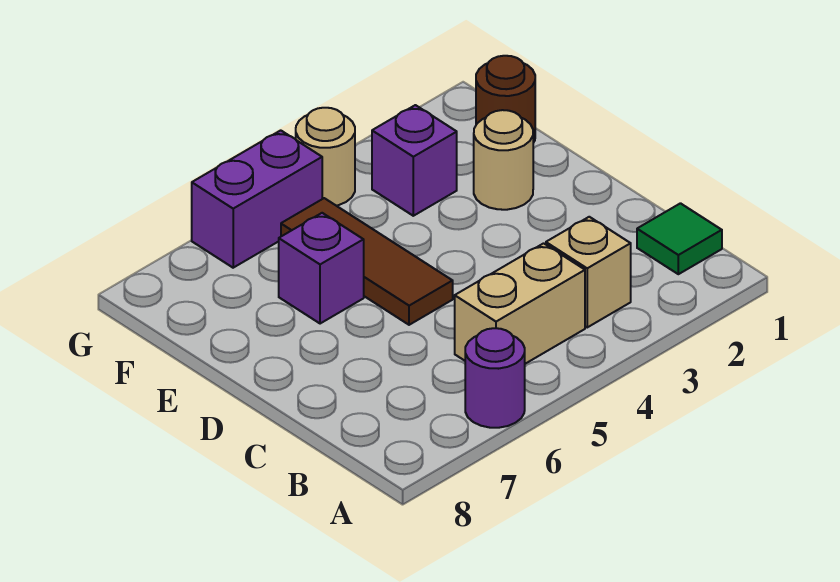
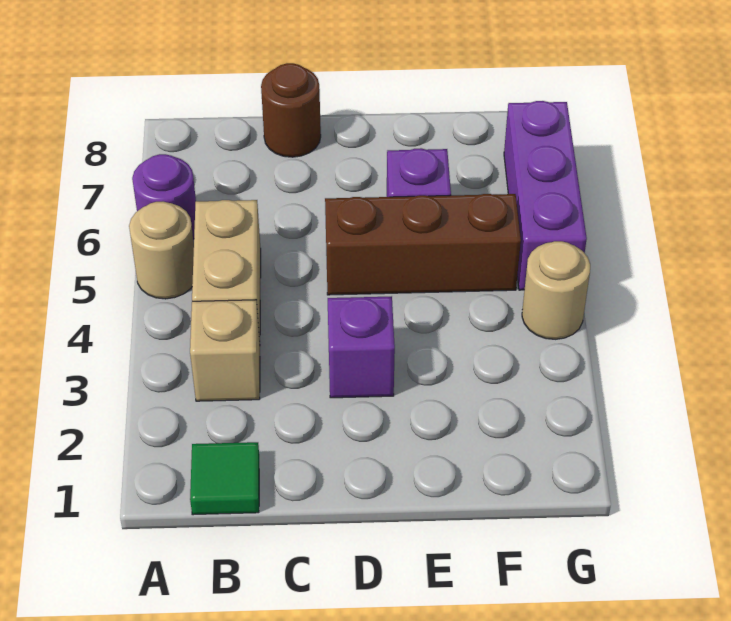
brown tile D5:F5 level 1 -> brown brick D5:F5 level 1
tan round brick E2 level 1 -> tan round brick A5 level 1
brown round brick F1 level 1 -> brown round brick C8 level 1
purple brick F3 level 1 -> purple brick D3 level 1
purple brick G5:G6 level 1 -> purple brick G5:G7 level 1

